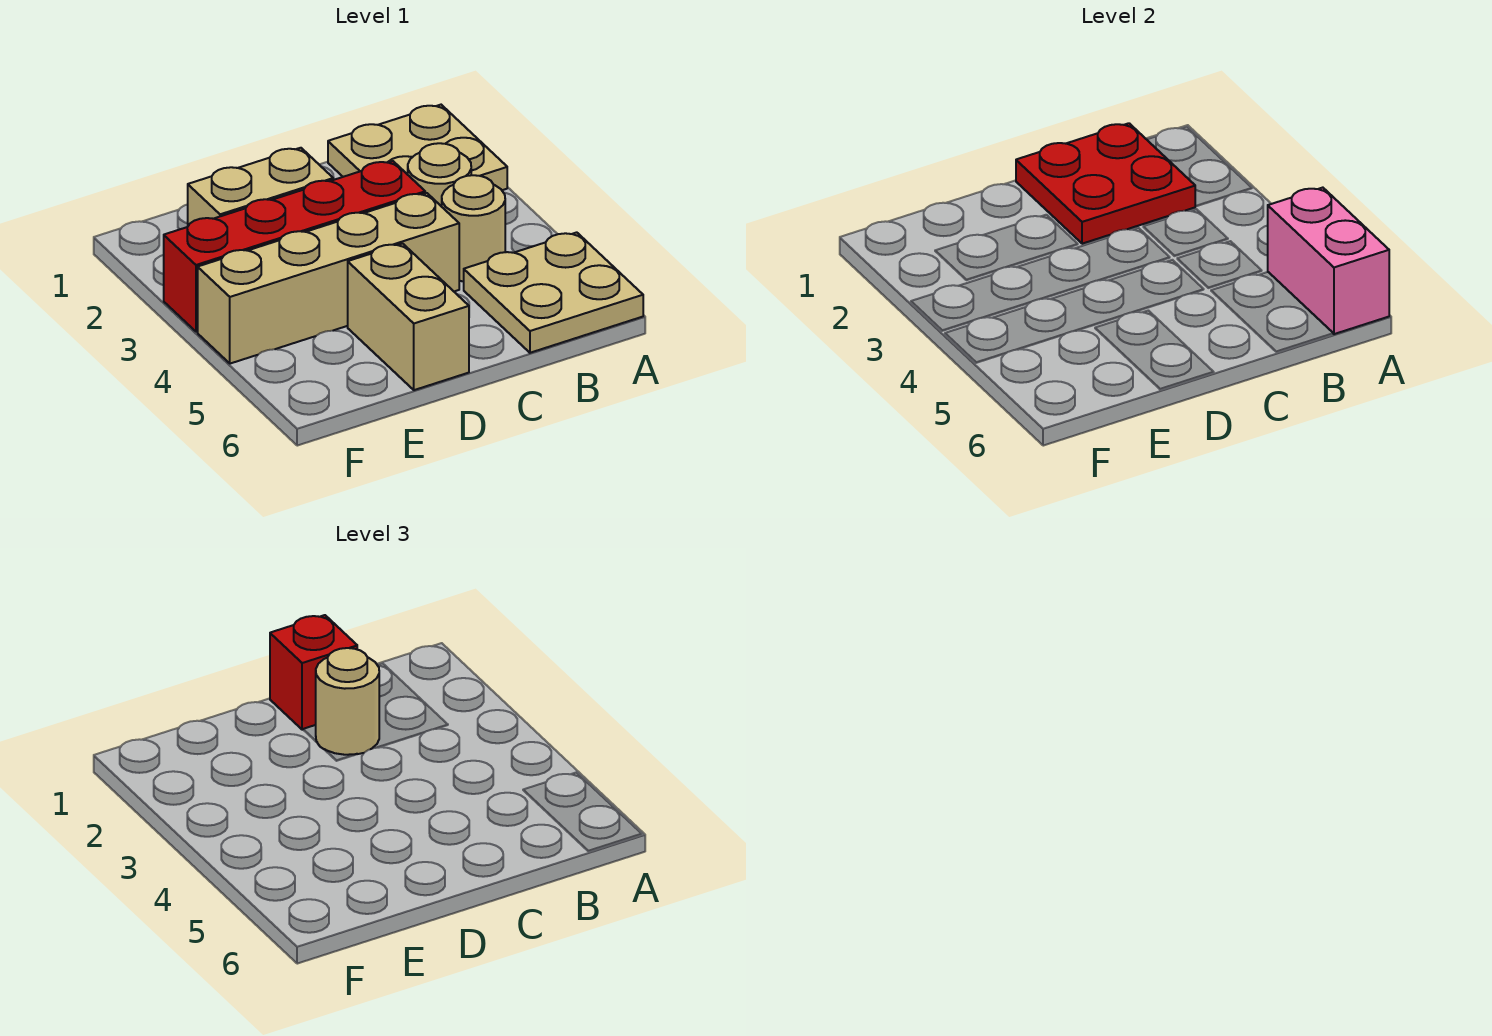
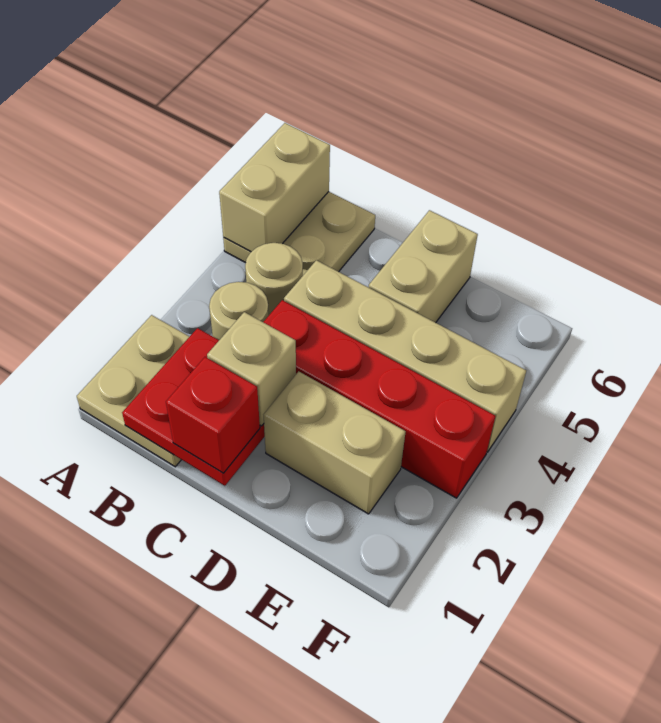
pink brick A5:A6 level 2 -> tan brick A5:A6 level 2
tan round brick C2 level 3 -> tan brick C2 level 3

